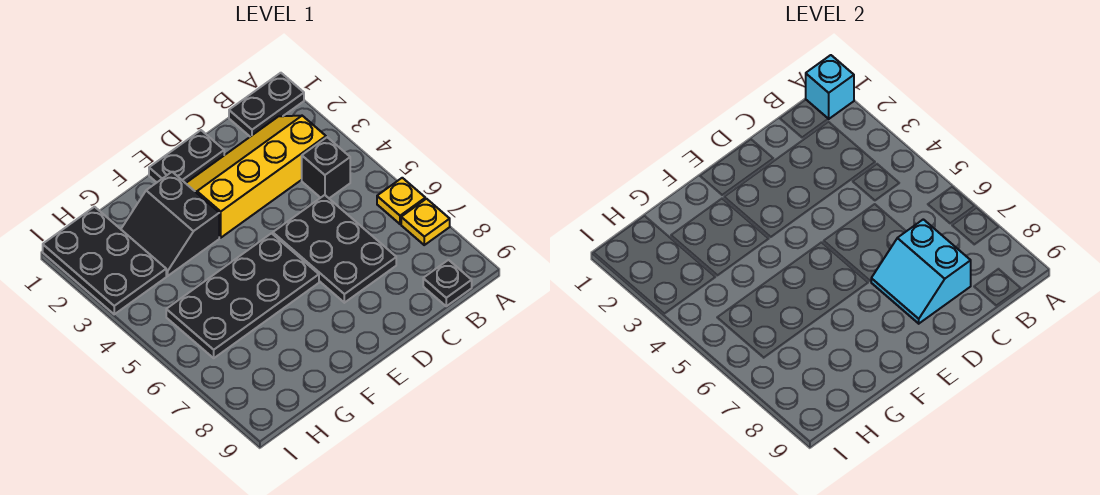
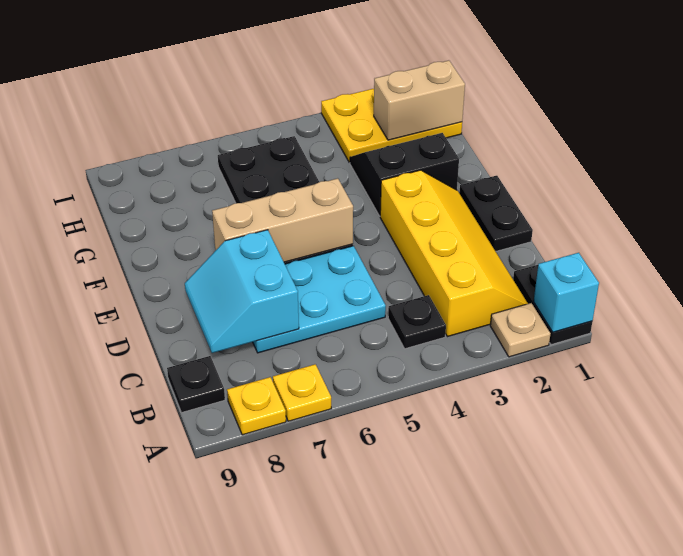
none -> tan plate A2 level 1
yellow plate A6 level 1 -> yellow plate A8 level 1
black brick B4 level 1 -> black plate B4 level 1
black plate C5:D7 level 1 -> cyan plate C5:D7 level 1
cyan slope C7:D8 level 2 top C -> cyan slope C7:D8 level 2 top 7
none -> tan brick E5:E7 level 2
black plate H1:I3 level 1 -> yellow plate H1:I3 level 1
none -> tan brick H1:H2 level 2

